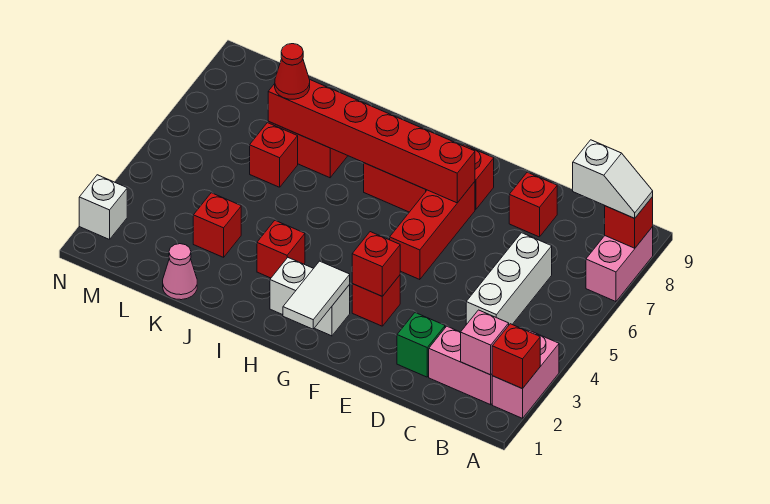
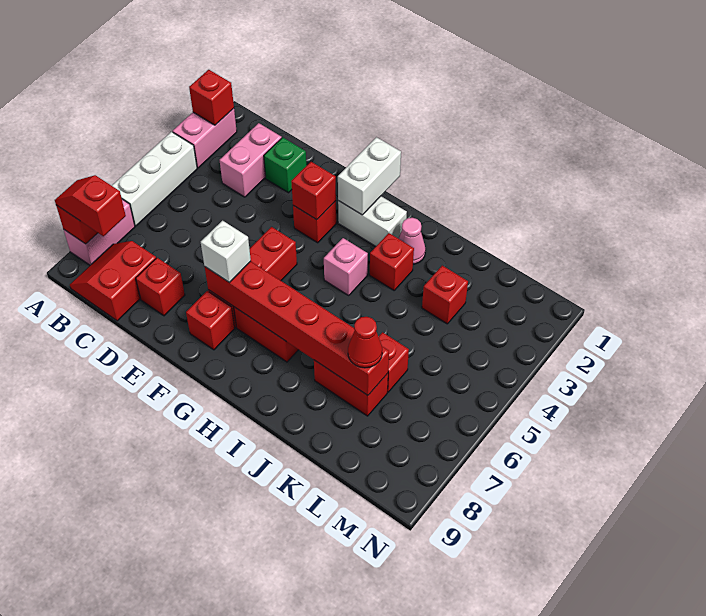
white slope A8:B8 level 3 top B -> red slope A8:B8 level 3 top B
pink brick B2:C2 level 1 -> pink brick C2:C3 level 1
pink brick B2 level 2 -> pink brick H4 level 1
none -> red slope B8:C9 level 1 top C
white brick C4:C6 level 1 -> white brick A4:A6 level 1
white tile G1:G2 level 2 -> white brick G1:G2 level 2
pink cone K1 level 1 -> pink cone I2 level 1
white brick N2 level 1 -> white brick F7 level 3

